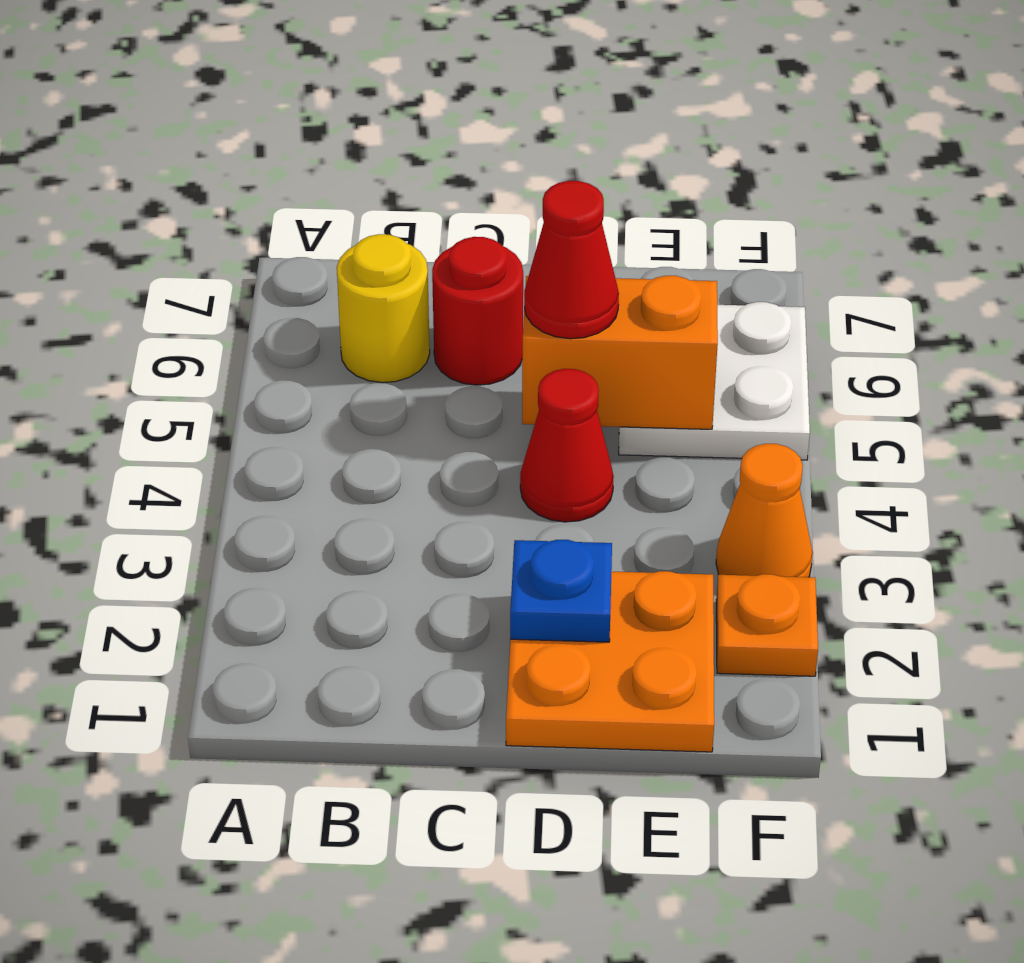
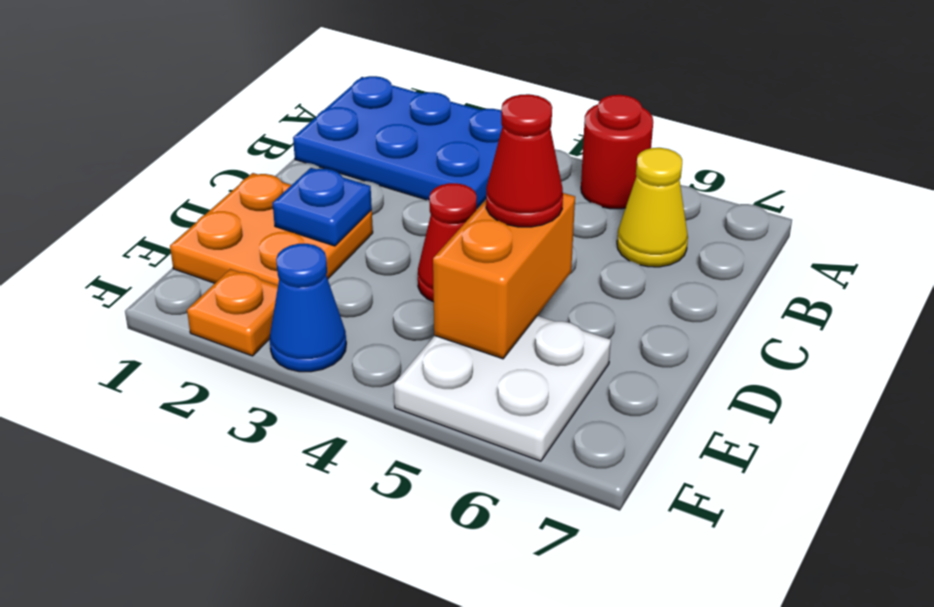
none -> blue plate A1:B3 level 1
yellow round brick B6 level 1 -> yellow cone B6 level 1
red round brick C6 level 1 -> red round brick A5 level 1
orange cone F3 level 1 -> blue cone F3 level 1

